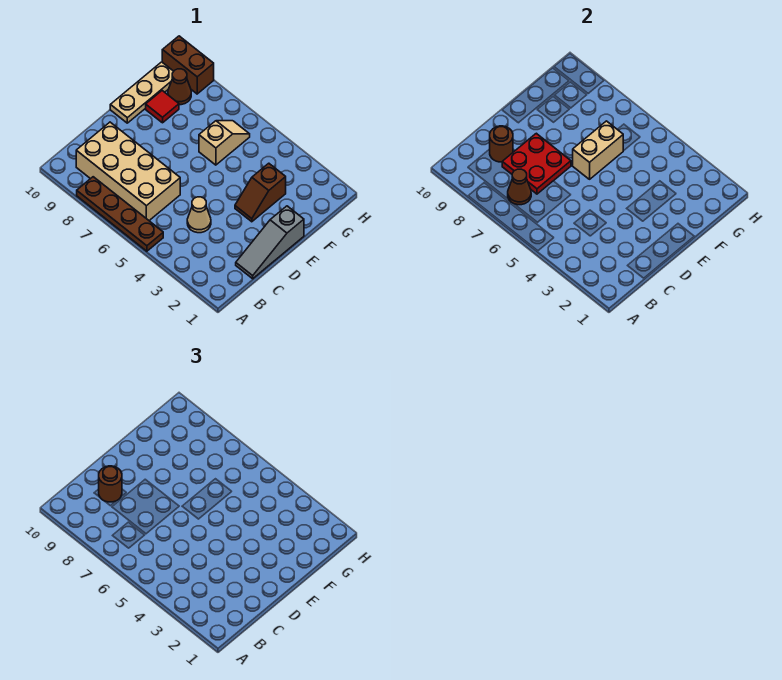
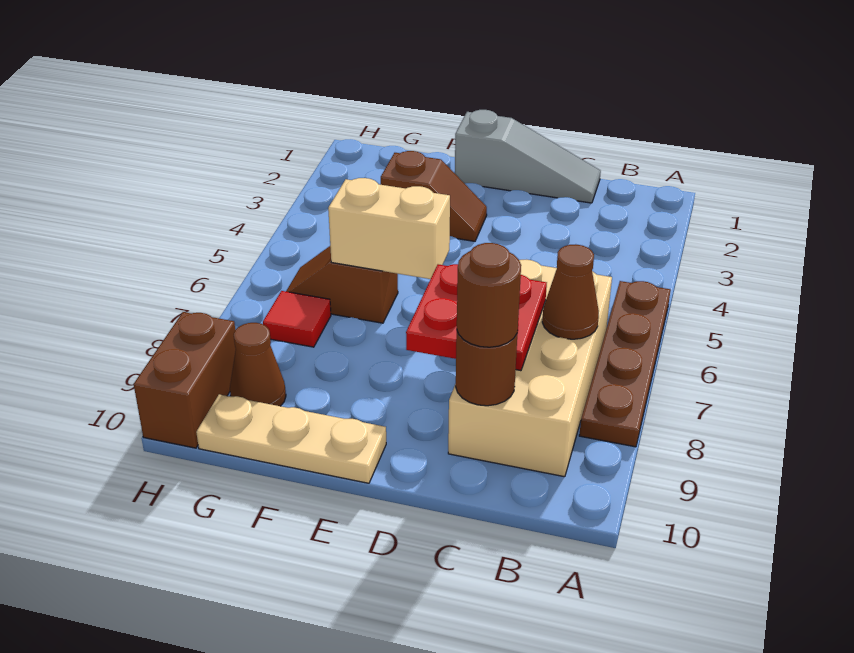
tan cone C4 level 1 -> none
tan slope F6:G6 level 1 top F -> brown slope F6:G6 level 1 top F
red tile F9 level 1 -> red tile G7 level 1

